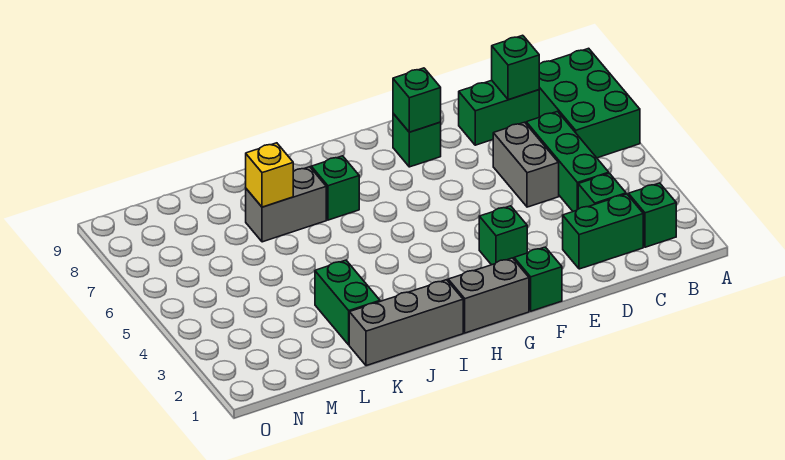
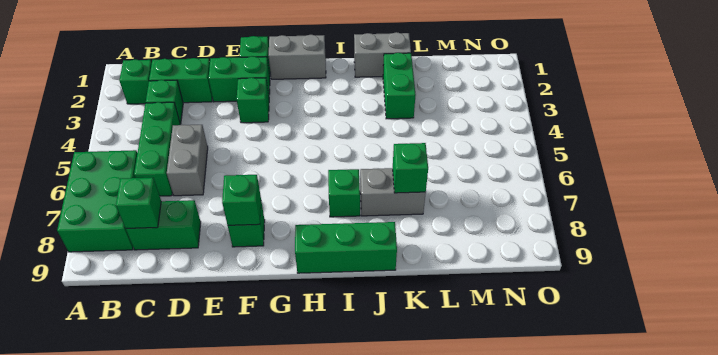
none -> green brick E2:F2 level 1
none -> green brick H9:J9 level 1
grey brick I1:K1 level 1 -> grey brick J1:K1 level 1
yellow brick K7 level 2 -> green brick K7 level 2

